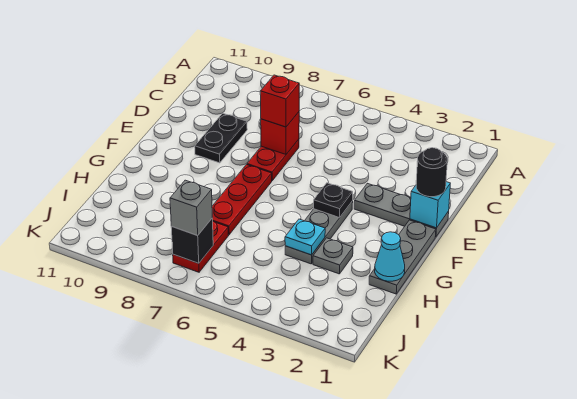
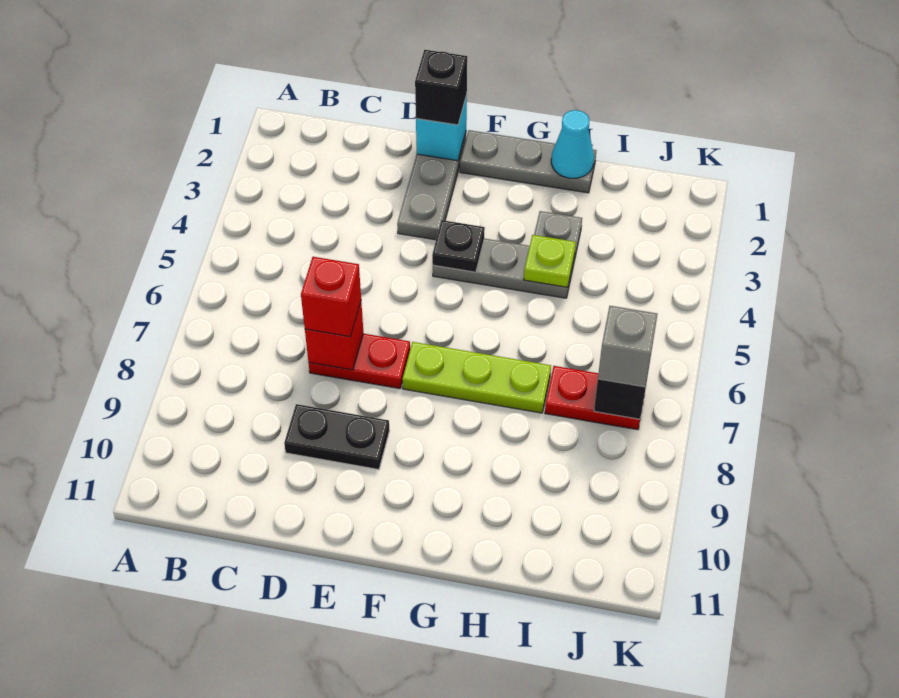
black round brick E1 level 3 -> black brick E1 level 3
red plate F7:H7 level 1 -> lime plate F7:H7 level 1
cyan plate H4 level 2 -> lime plate H4 level 2

